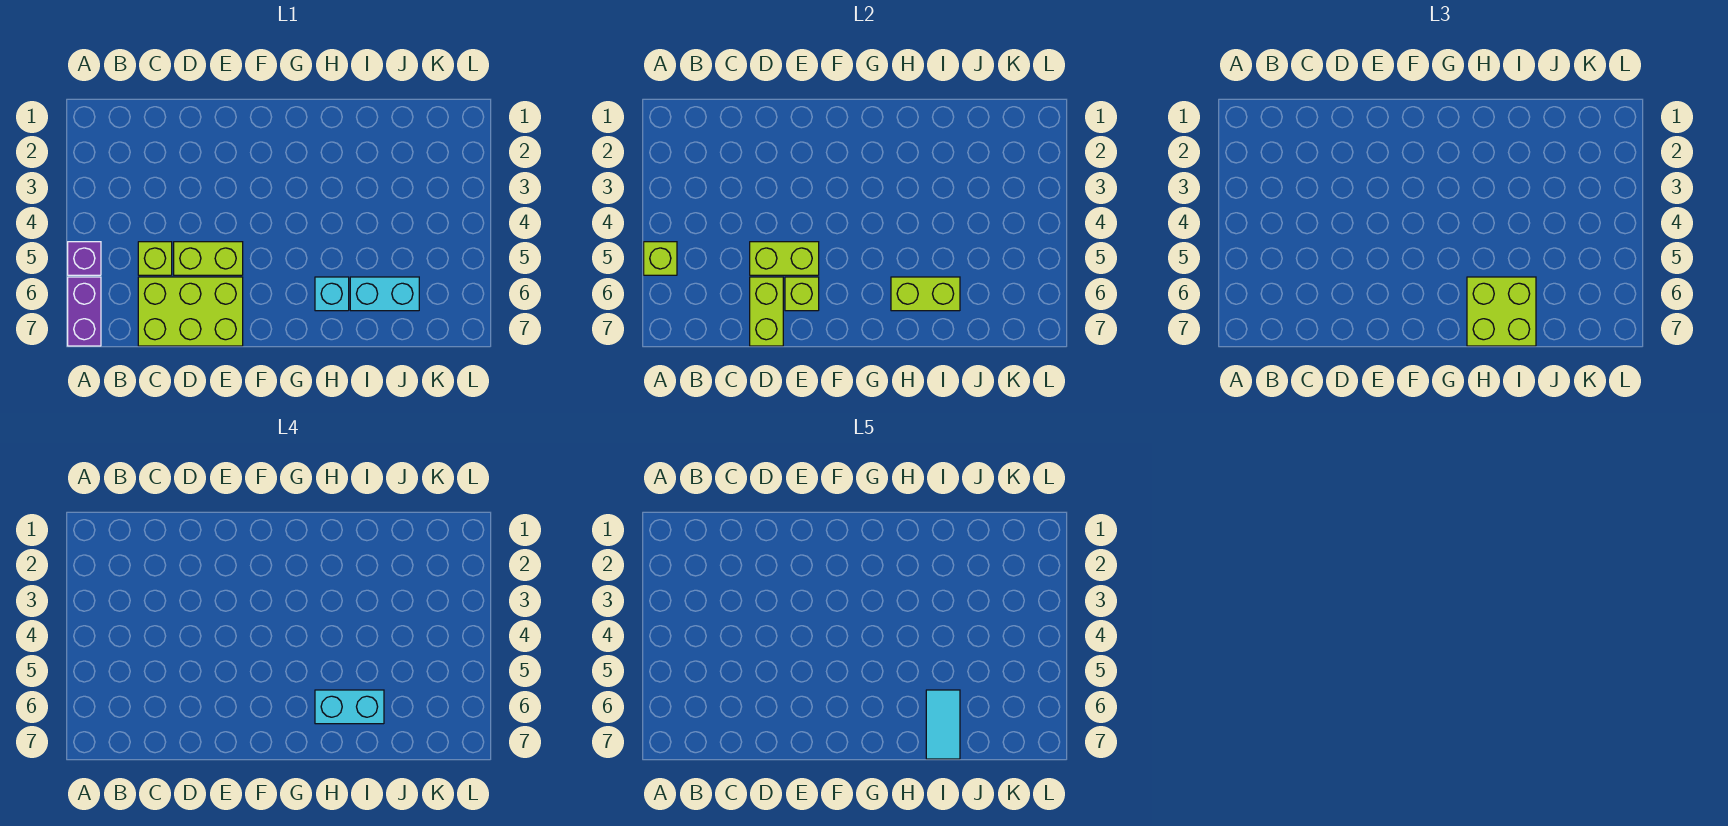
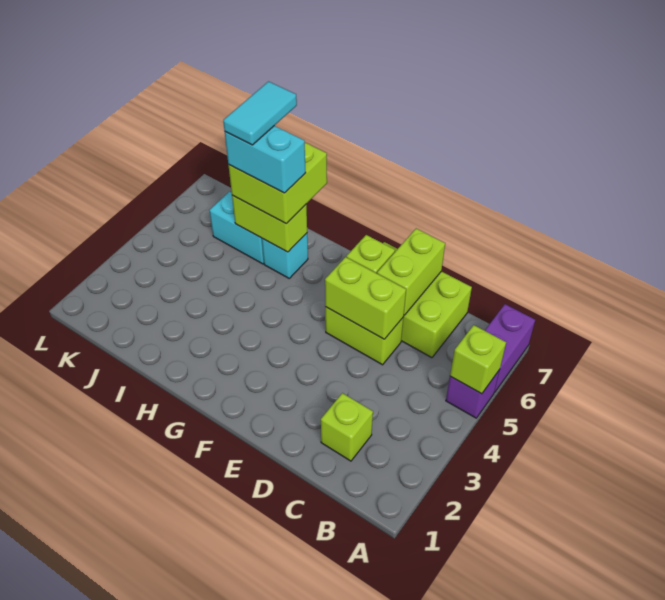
lime brick C5 level 1 -> lime brick C2 level 1

